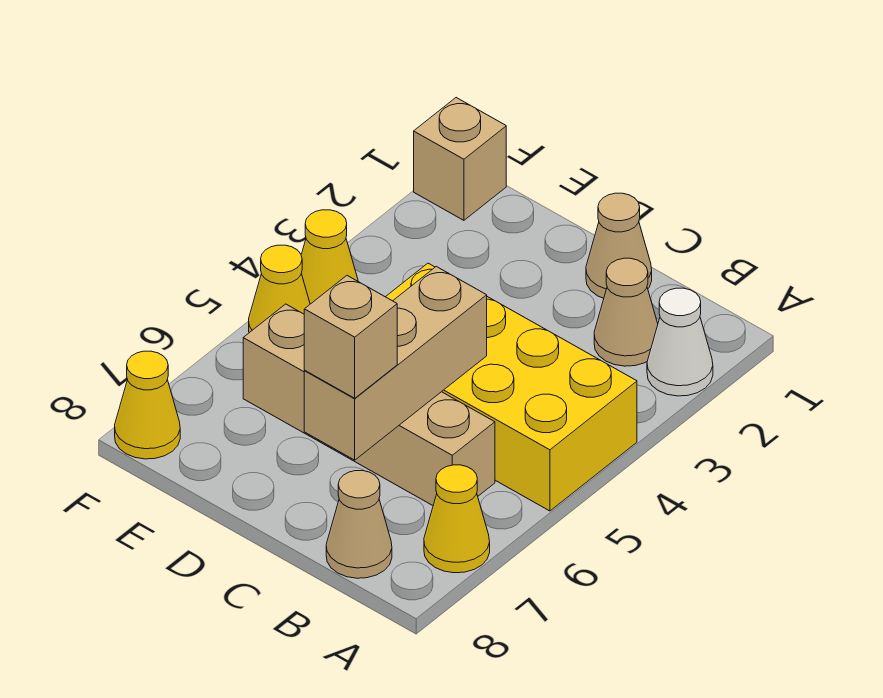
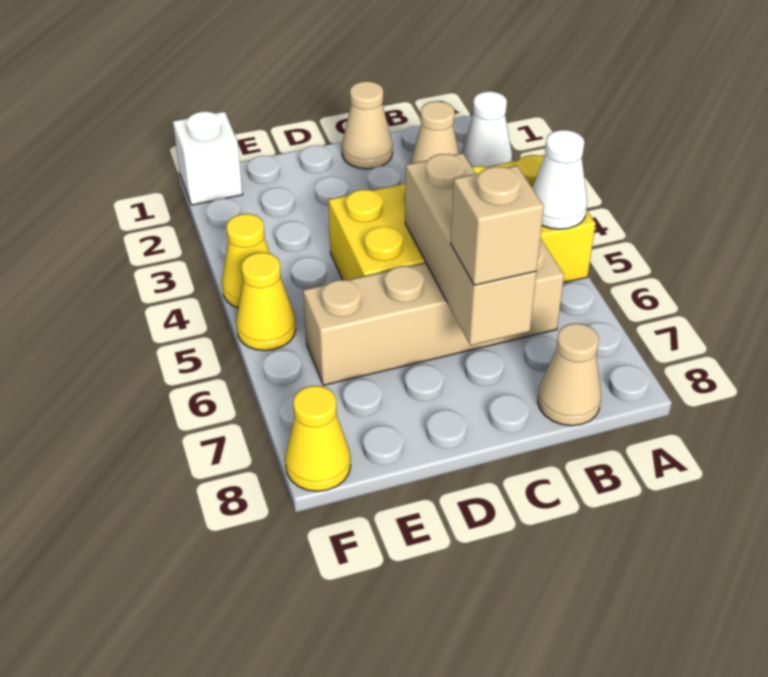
none -> white cone A5 level 2
yellow cone A7 level 1 -> none
tan brick F1 level 1 -> white brick F1 level 1

